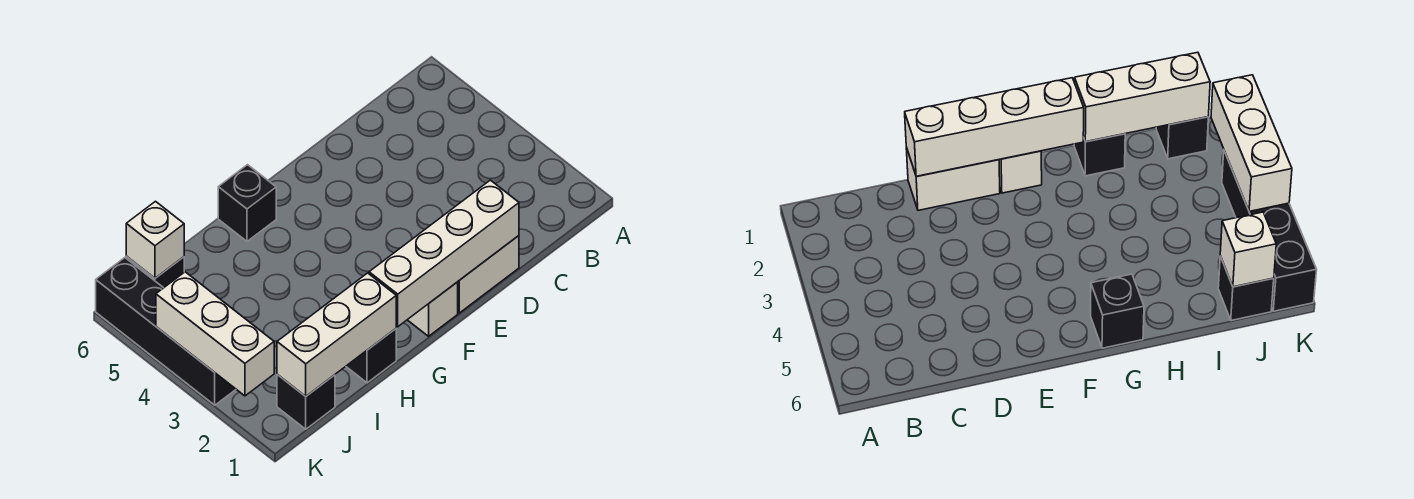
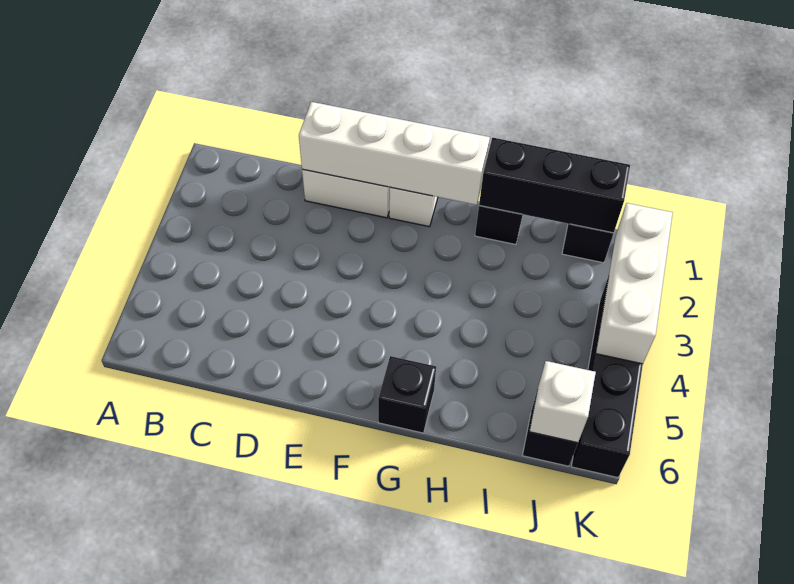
white brick H1:J1 level 2 -> black brick H1:J1 level 2

